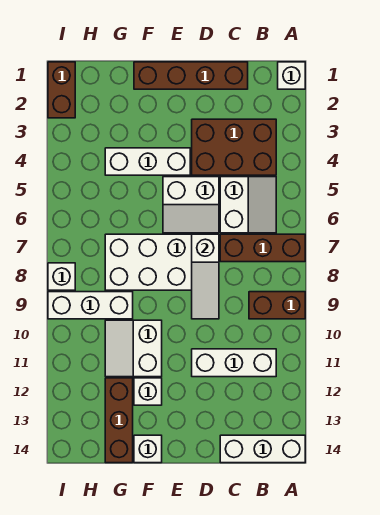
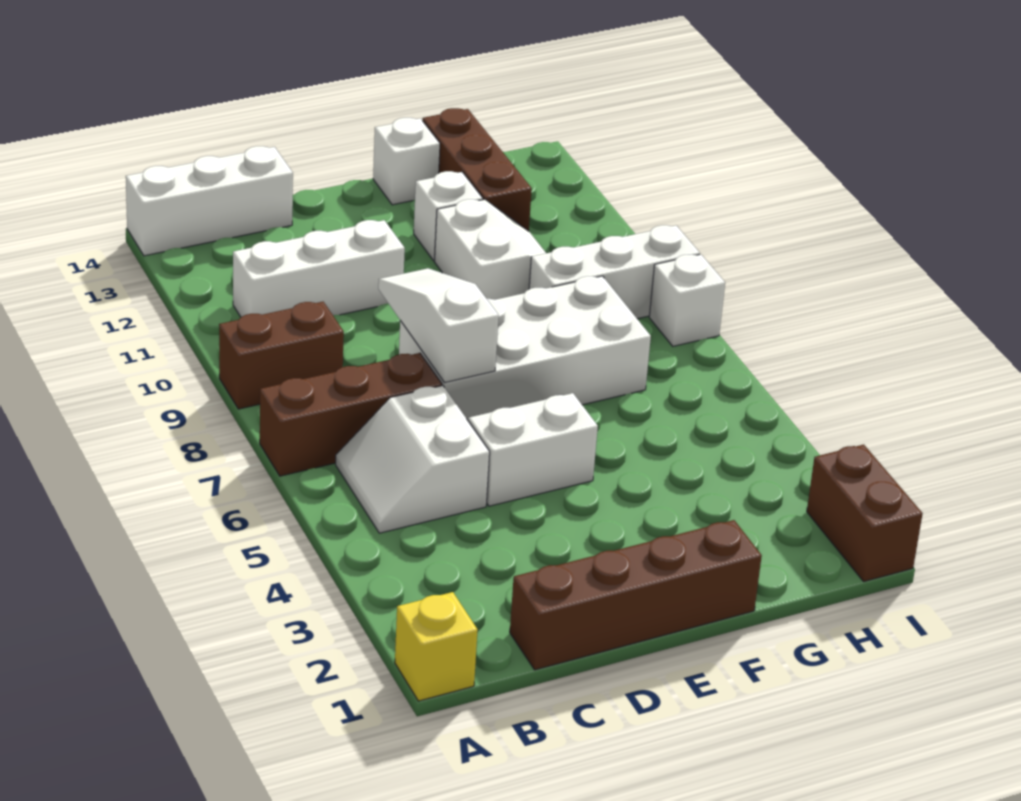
white brick A1 level 1 -> yellow brick A1 level 1
brown brick B3:D4 level 1 -> none
white brick E4:G4 level 1 -> none

